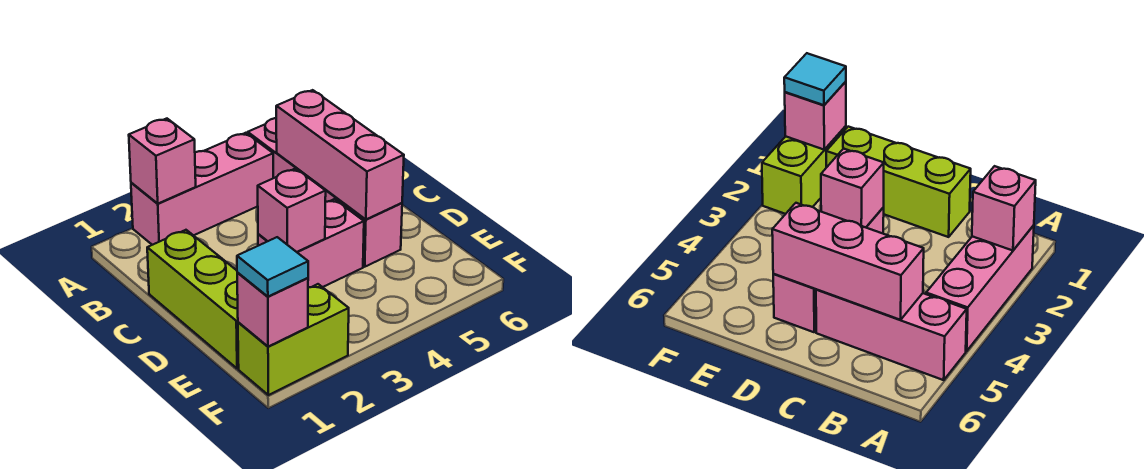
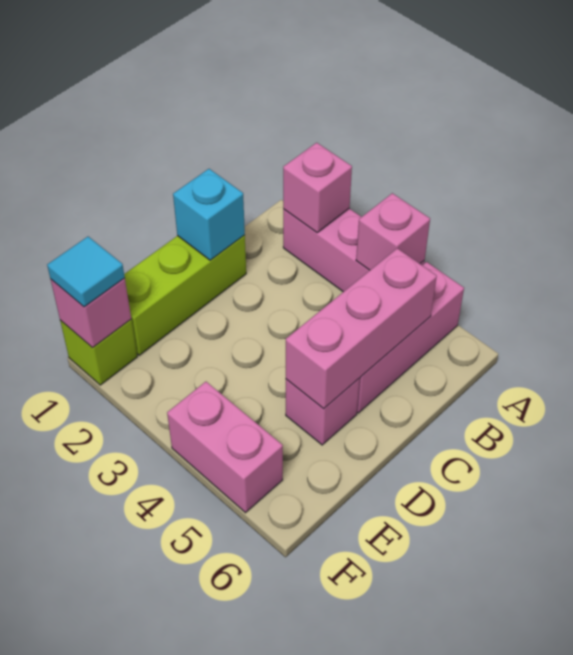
none -> cyan brick C1 level 2
pink brick D3:D4 level 1 -> pink brick F4:F5 level 1
pink brick D3 level 2 -> pink brick A4 level 2
lime brick F1:F2 level 1 -> lime brick F1 level 1

